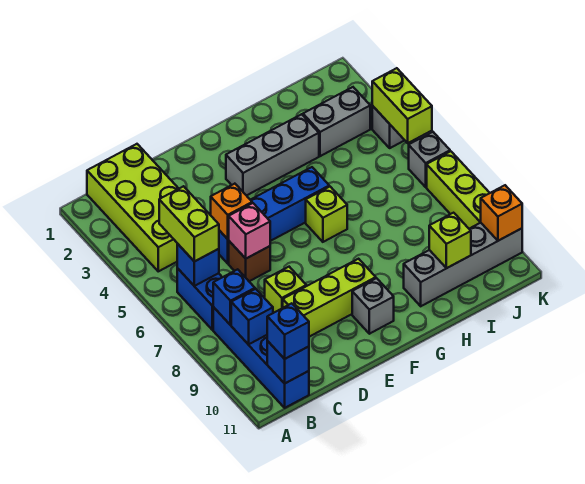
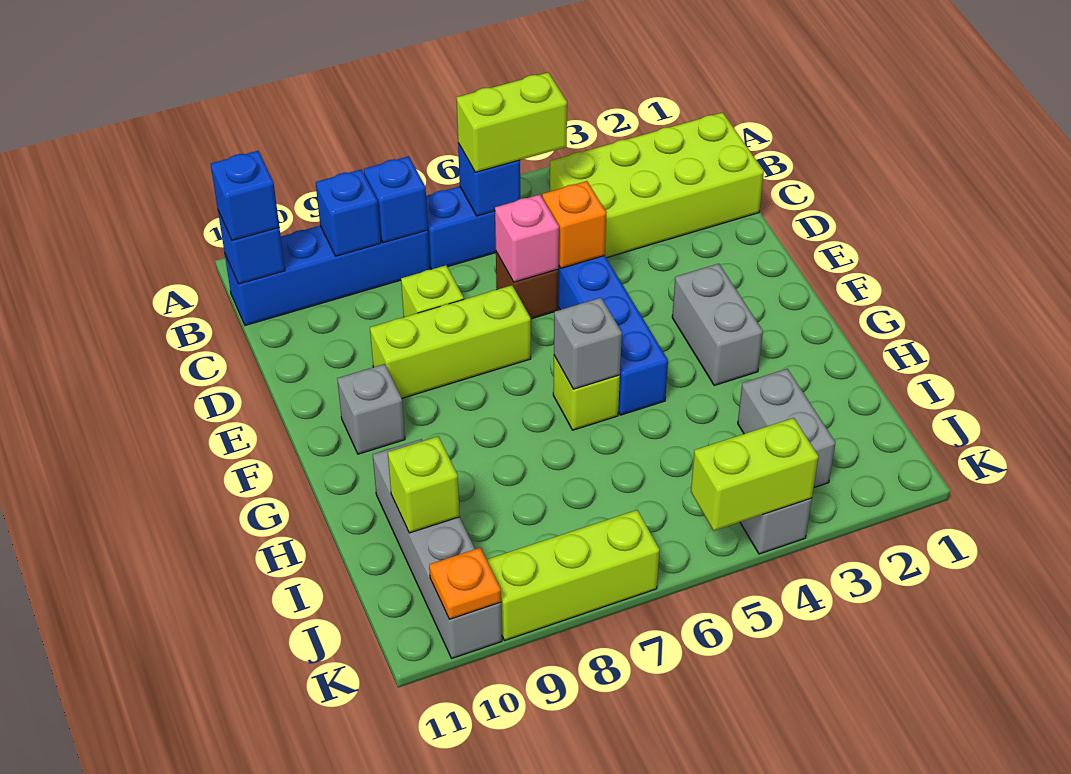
lime brick D9:F9 level 1 -> lime brick E7:E9 level 1
grey brick F3:H3 level 1 -> grey brick F3:G3 level 1
grey brick K6 level 1 -> grey brick G6 level 2
orange brick K10 level 2 -> orange plate K10 level 2

